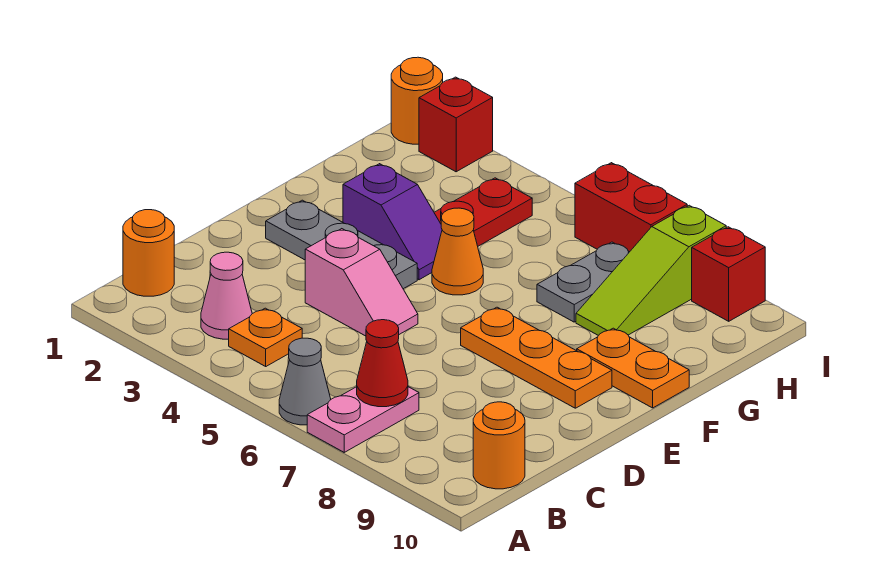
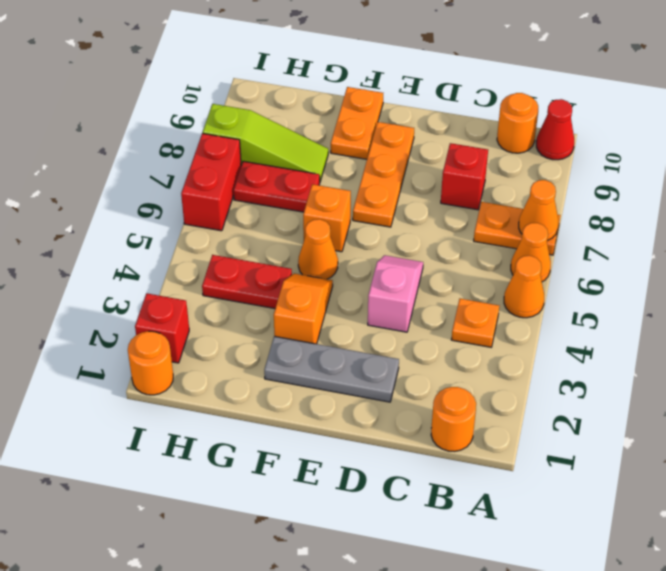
none -> orange cone A5 level 1
grey cone A6 level 1 -> orange cone A6 level 1
pink plate A7:B7 level 1 -> orange plate A7:B7 level 1
none -> orange cone A7 level 2
pink cone B3 level 1 -> none
red cone B7 level 2 -> red cone A10 level 1
grey plate E2:E4 level 1 -> grey plate D2:F2 level 1
purple slope F3:F4 level 1 top 3 -> orange slope F3:F4 level 1 top 3
none -> orange brick F6 level 1
grey plate G7:H7 level 1 -> red plate G7:H7 level 1
red brick I9 level 1 -> red brick C8 level 1

